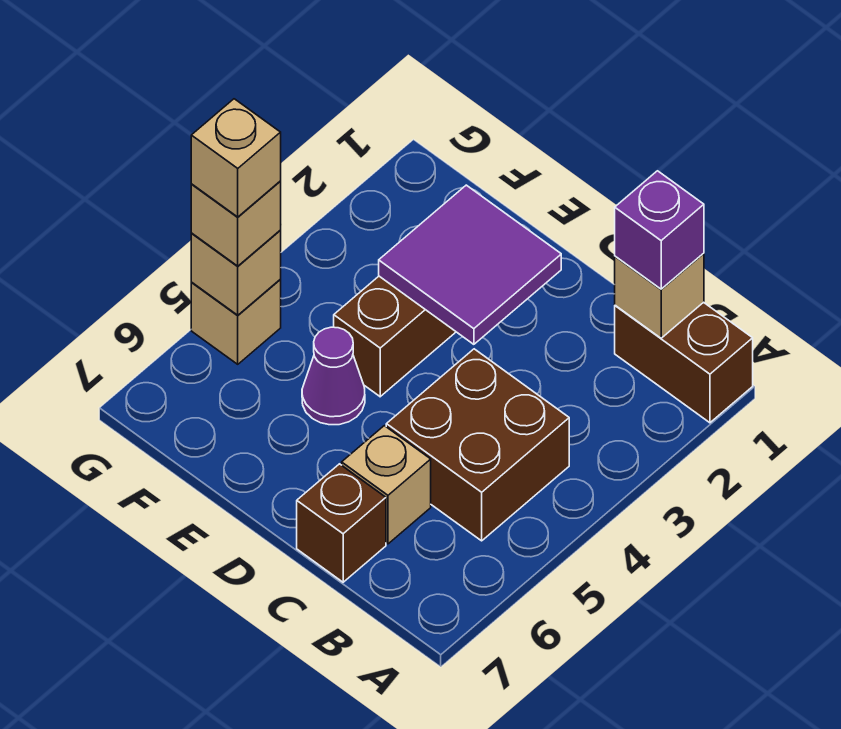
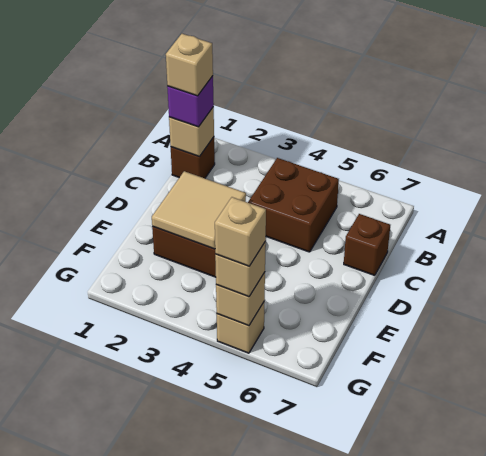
brown brick A1:B1 level 1 -> brown brick B1 level 1
tan brick C6 level 1 -> tan brick B1 level 4
purple tile D2:E3 level 2 -> tan tile D2:E3 level 2
purple cone E5 level 1 -> none

